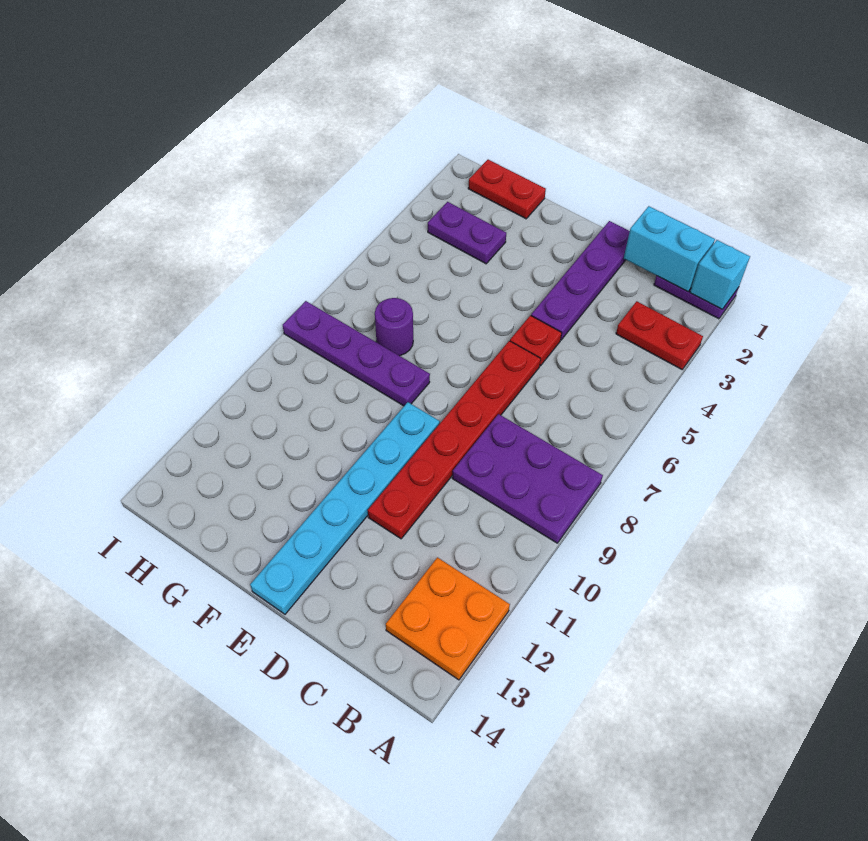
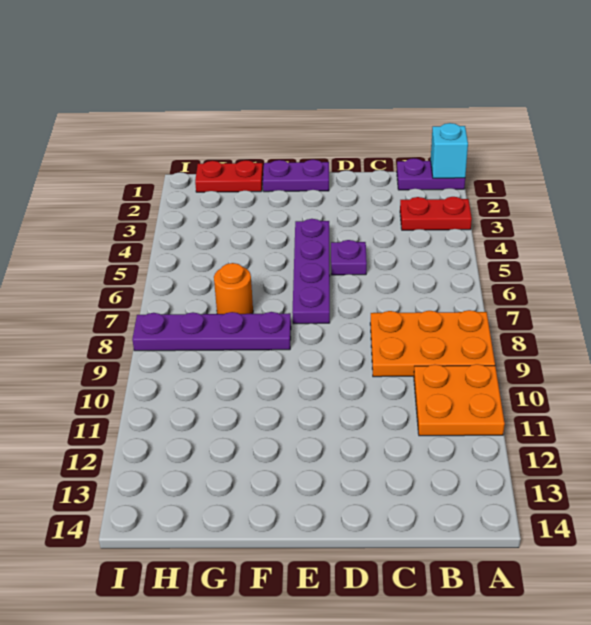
purple plate A8:C9 level 1 -> orange plate A8:C9 level 1
orange plate A12:B13 level 1 -> orange plate A10:B11 level 1
cyan brick B1:C1 level 2 -> none
purple plate D1:D4 level 1 -> purple plate E4:E7 level 1
red plate D5 level 1 -> purple plate D5 level 1
red plate D6:D11 level 1 -> none
cyan plate E9:E14 level 1 -> none
purple plate G3:H3 level 1 -> purple plate E1:F1 level 1
purple round brick G7 level 1 -> orange round brick G7 level 1

